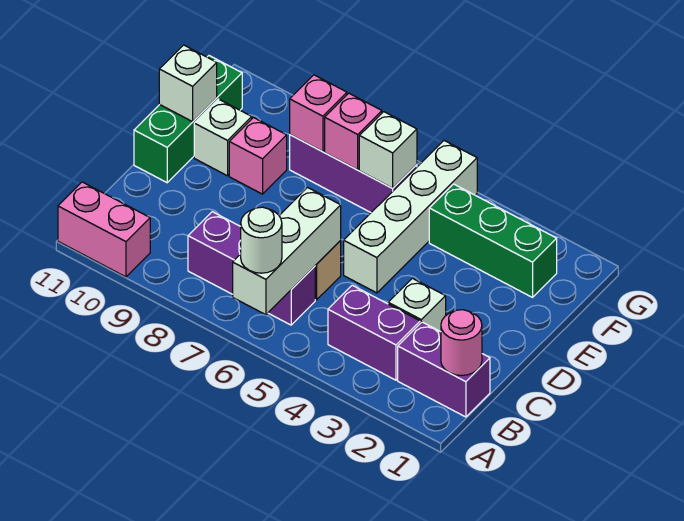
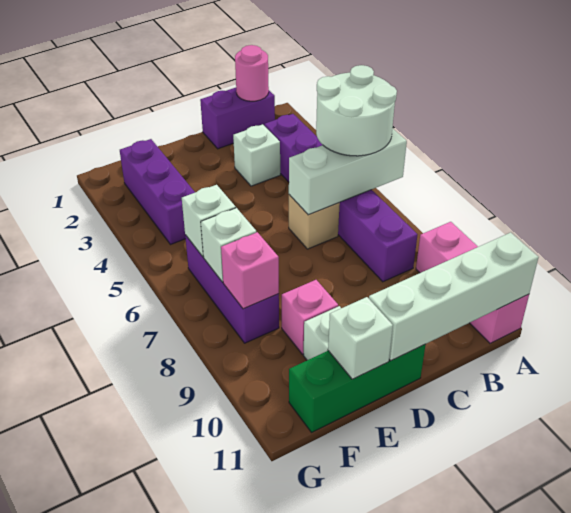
white round brick A6 level 3 -> white round brick A5:B6 level 3
pink brick A10:A11 level 1 -> pink brick A9:A11 level 1
purple brick B1:B2 level 1 -> purple brick B1:C1 level 1
white brick D5:G5 level 1 -> white brick A11:D11 level 2
green brick F2:F4 level 1 -> purple brick F2:F4 level 1
pink brick F7 level 2 -> white brick F7 level 2

